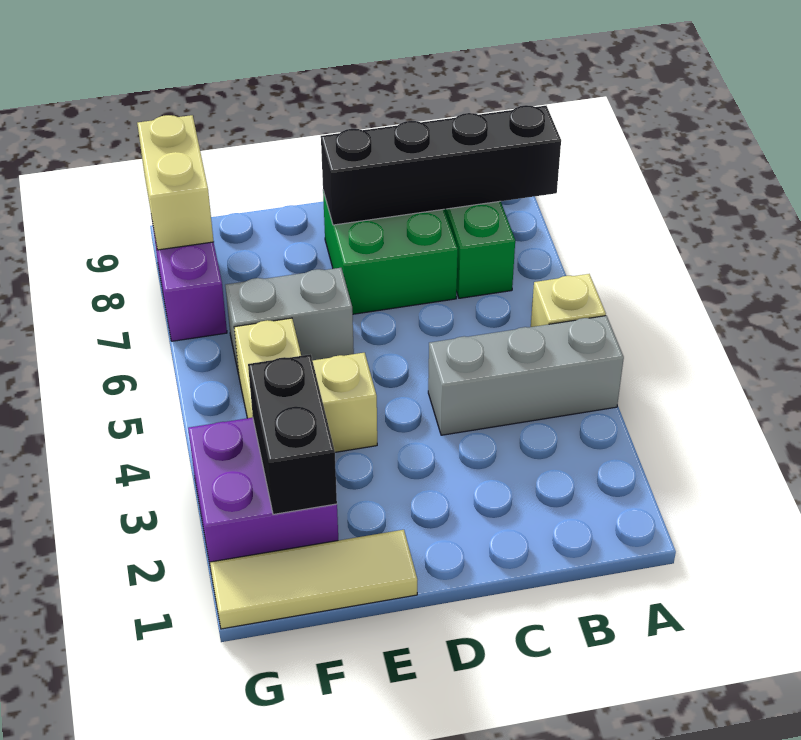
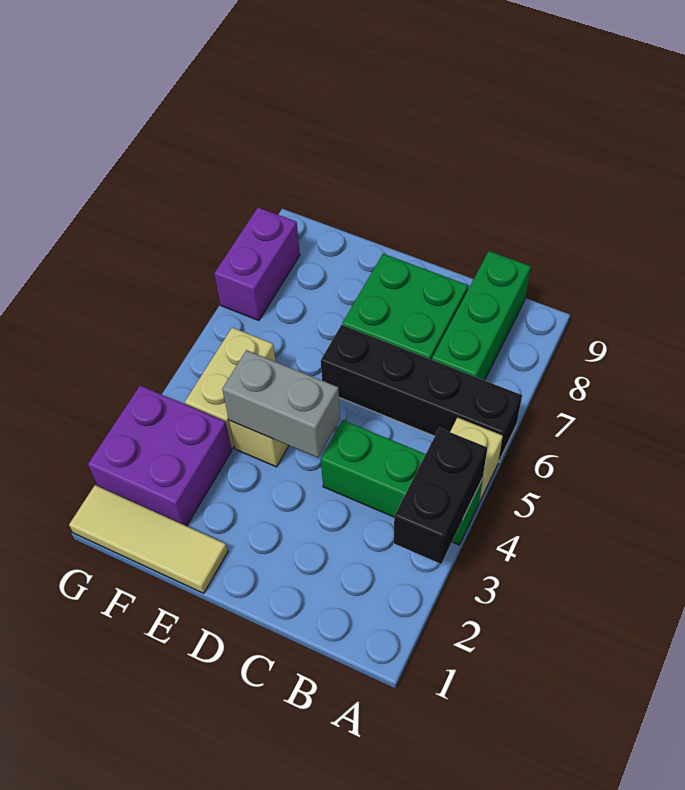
grey brick A4:C4 level 1 -> green brick A4:C4 level 1
black brick A8:D8 level 2 -> black brick A6:D6 level 1
grey brick E6:F6 level 1 -> grey brick D4:E4 level 2
black brick F2:F3 level 2 -> black brick A3:A4 level 2
tan brick G8:G9 level 2 -> none

